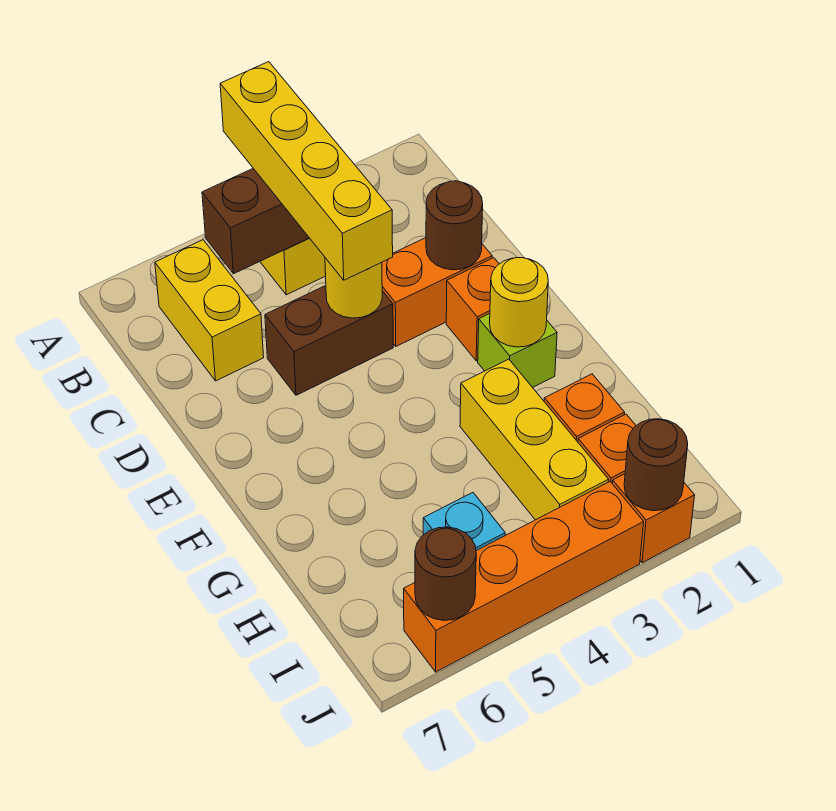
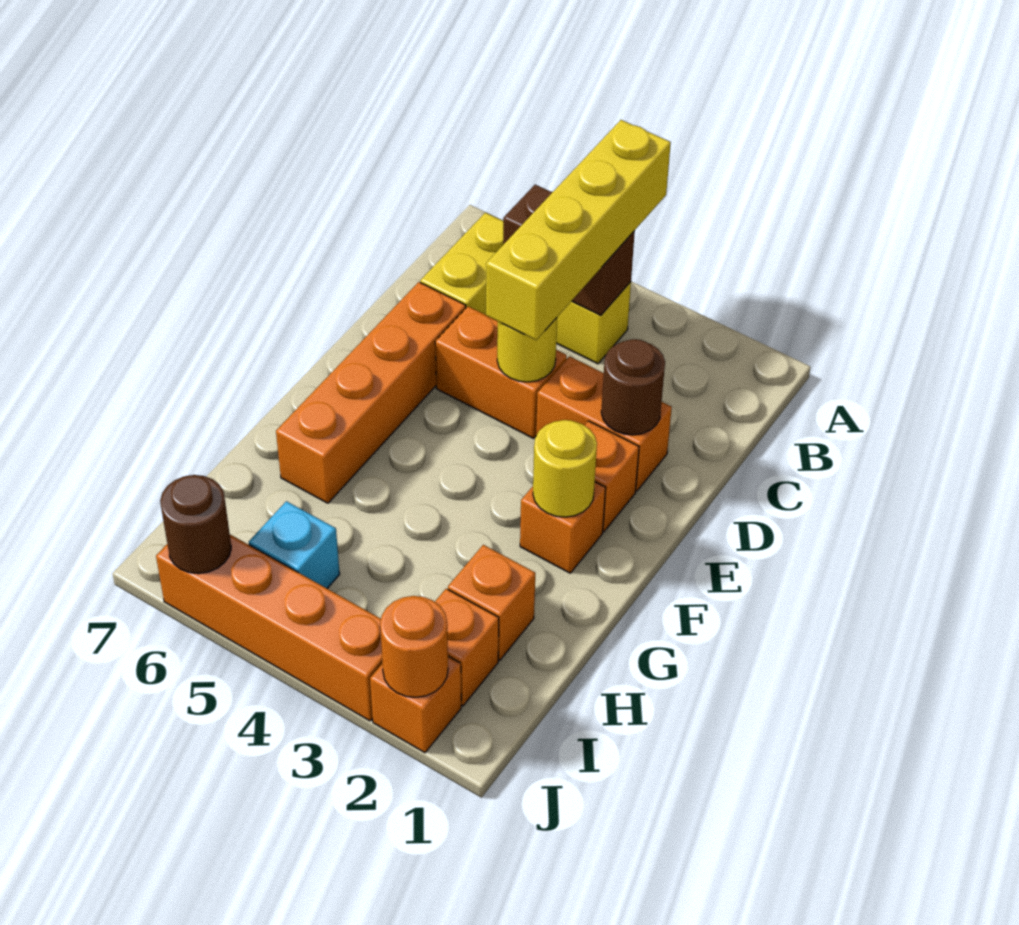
brown brick D4:D5 level 1 -> orange brick D4:D5 level 1
none -> orange brick D6:G6 level 1
lime brick F2 level 1 -> orange brick F2 level 1
yellow brick G3:I3 level 1 -> none
brown round brick J2 level 2 -> orange round brick J2 level 2

